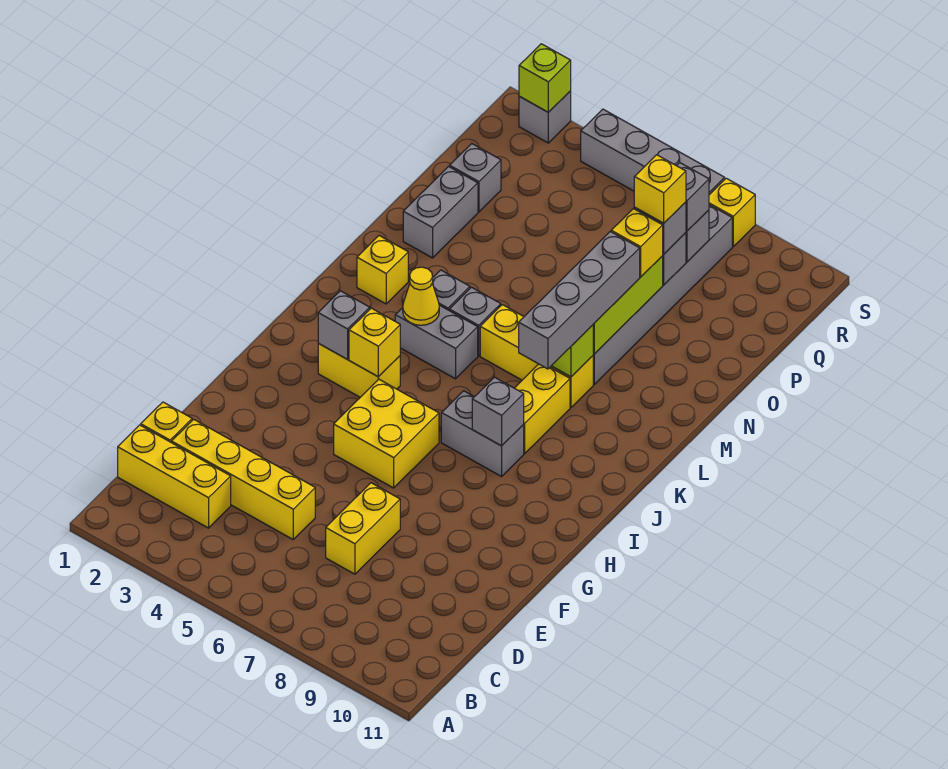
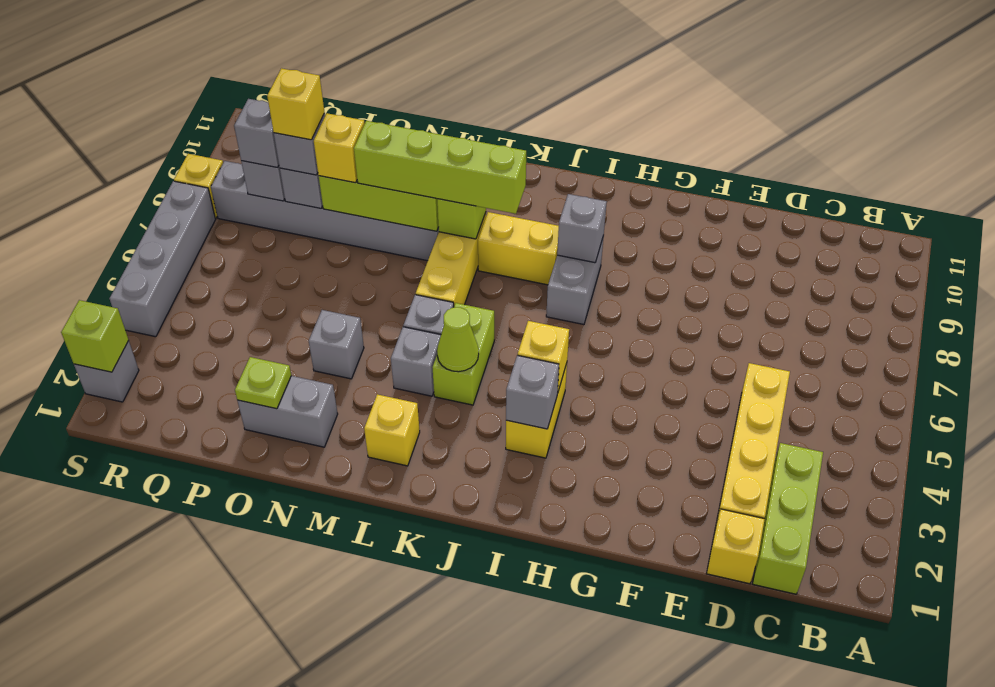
yellow brick C1:C3 level 1 -> lime brick C1:C3 level 1
yellow brick D7:E7 level 1 -> none
yellow brick G5:H6 level 1 -> none
grey brick K4:K5 level 1 -> lime brick K4:K5 level 1
yellow cone K4 level 2 -> lime cone K4 level 2
grey brick K8:N8 level 3 -> lime brick K8:N8 level 3
none -> lime plate O2 level 2
grey brick P2 level 1 -> grey brick N4 level 1

